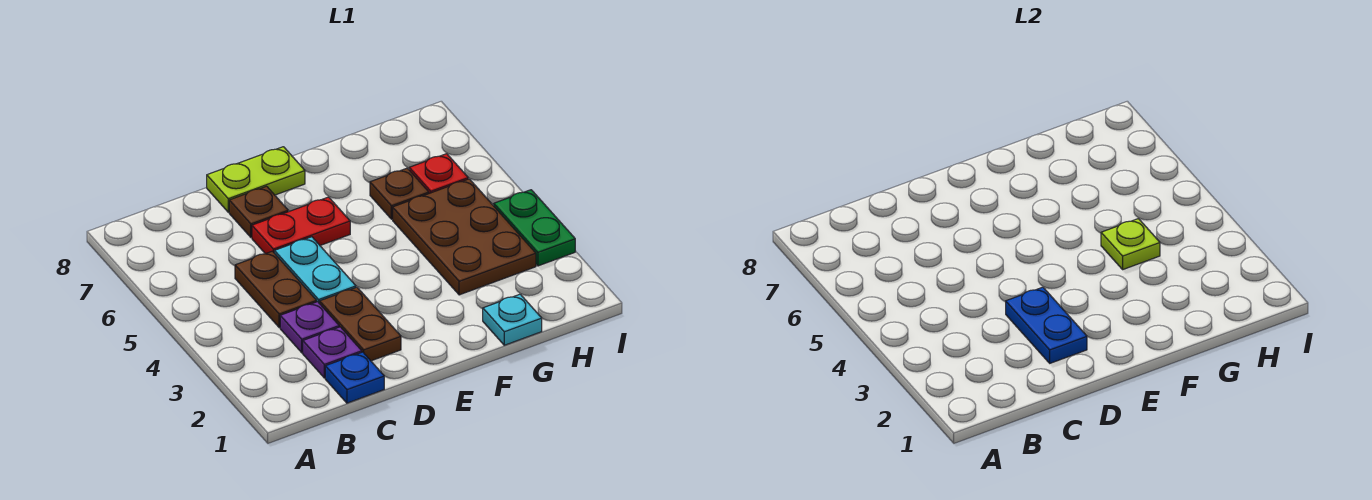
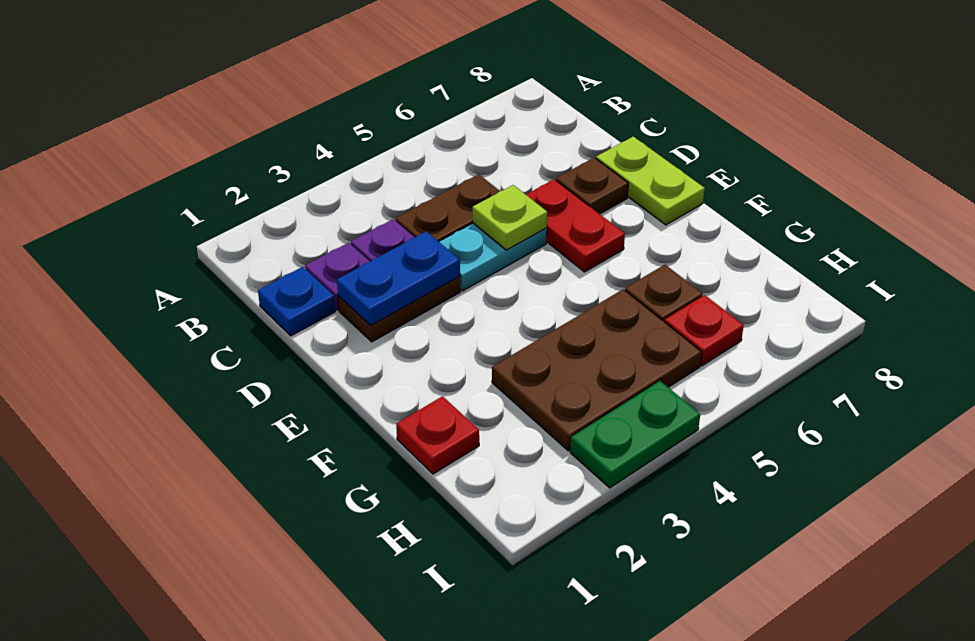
cyan plate G1 level 1 -> red plate G1 level 1
lime plate G4 level 2 -> lime plate D5 level 2

